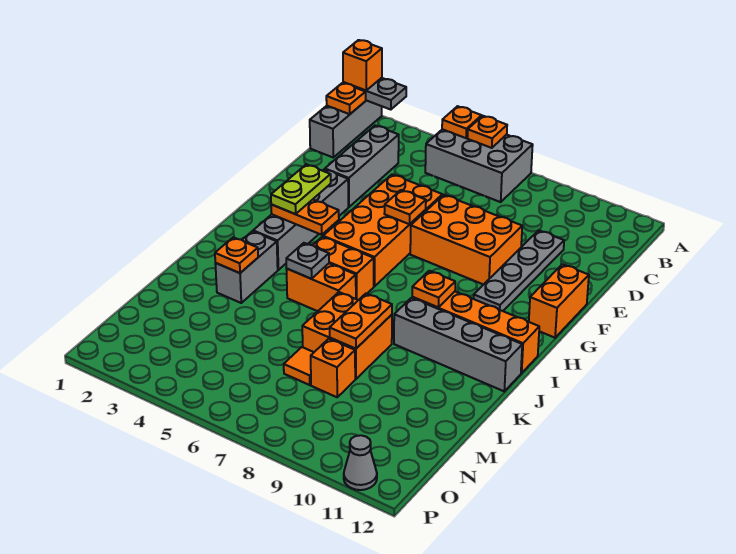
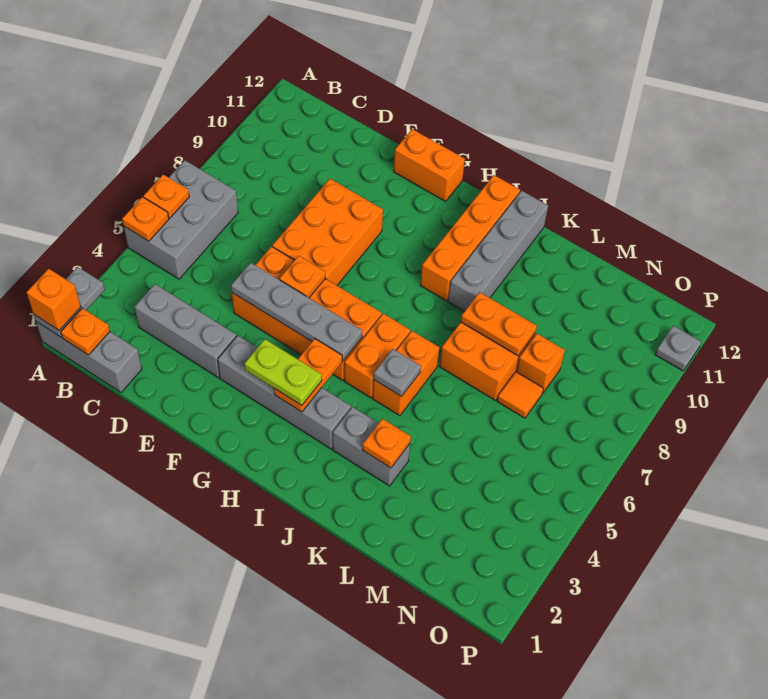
grey plate D10:G10 level 1 -> grey plate E5:H5 level 2
orange plate I9 level 2 -> none
grey cone P11 level 1 -> grey plate P11 level 1

